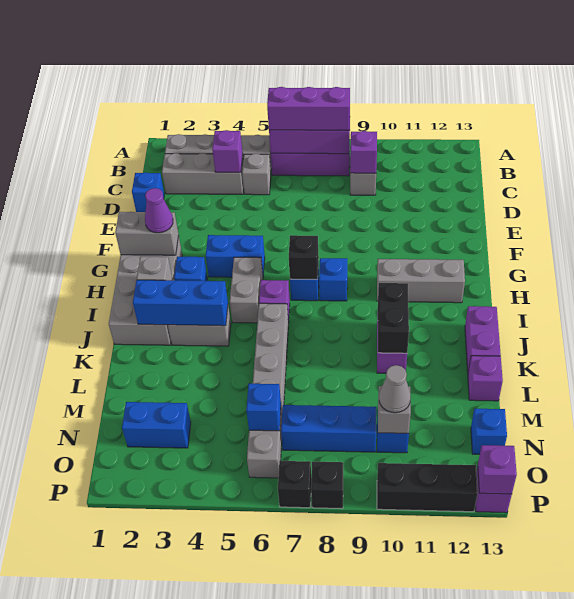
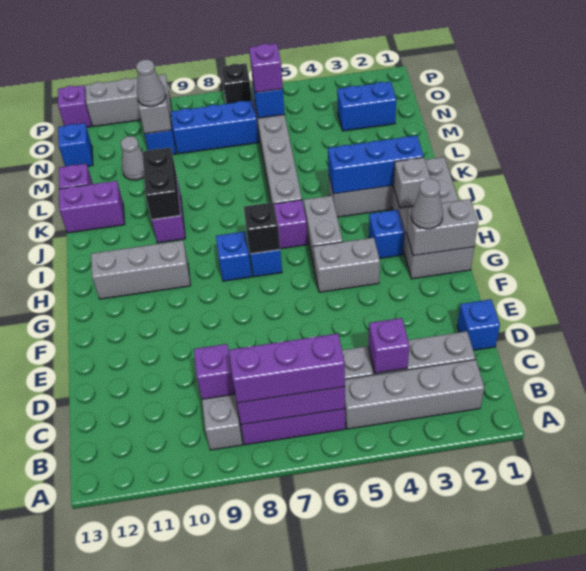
purple cone G2 level 3 -> grey cone G2 level 3
blue brick G4:G5 level 1 -> grey brick G4:G5 level 1
purple brick J13:K13 level 1 -> purple brick K12:K13 level 1
none -> grey cone M11 level 1
black brick P8 level 1 -> none
black brick P10:P12 level 1 -> grey brick P10:P12 level 1
purple brick P13 level 2 -> purple brick N6 level 3

